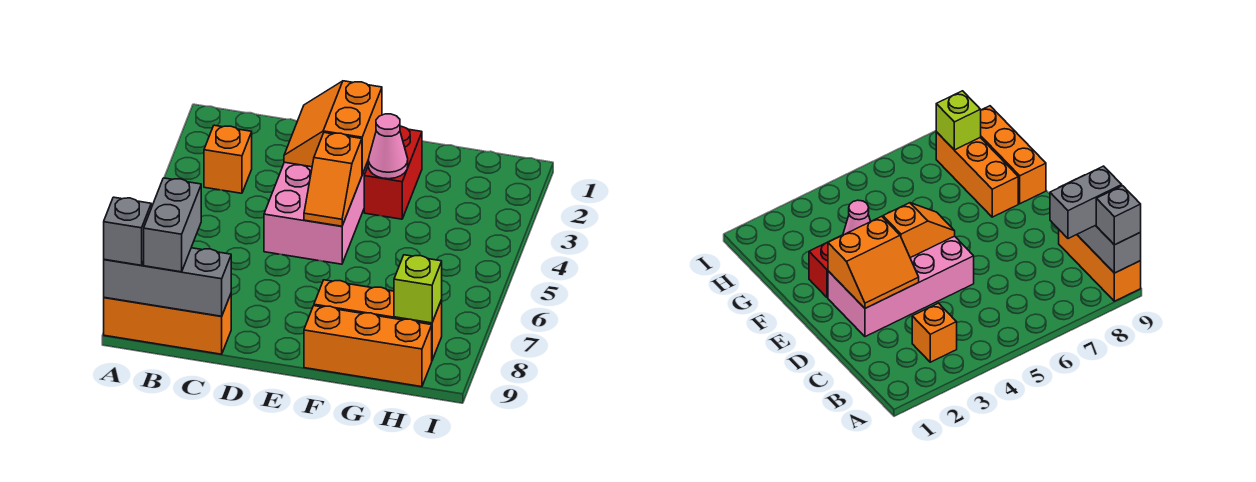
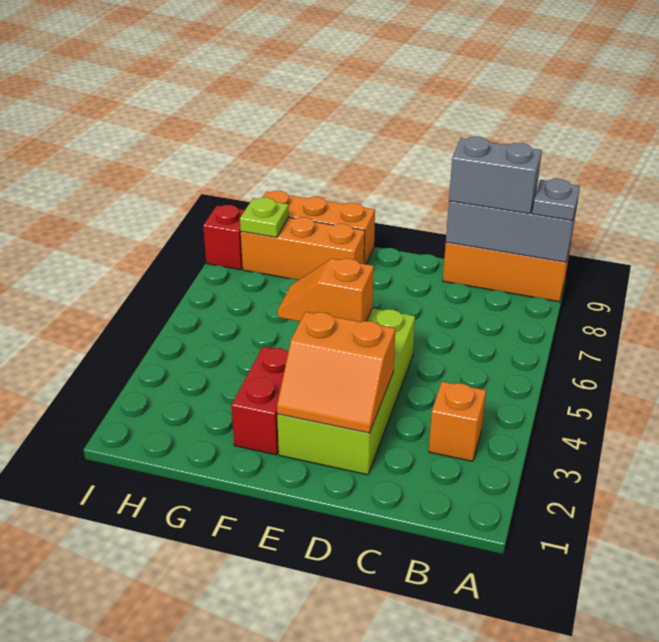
grey brick A9 level 3 -> grey plate A9 level 3
grey brick B8:B9 level 3 -> grey brick B9:C9 level 3
pink brick D2:E5 level 1 -> lime brick D2:E5 level 1
orange slope D2:E3 level 2 top E -> orange slope D2:E3 level 2 top 3
orange slope E4:E5 level 2 top 4 -> orange slope E5:F5 level 2 top E
pink cone F3 level 2 -> none
lime brick H8 level 2 -> lime plate H8 level 2
none -> red brick I8 level 1

